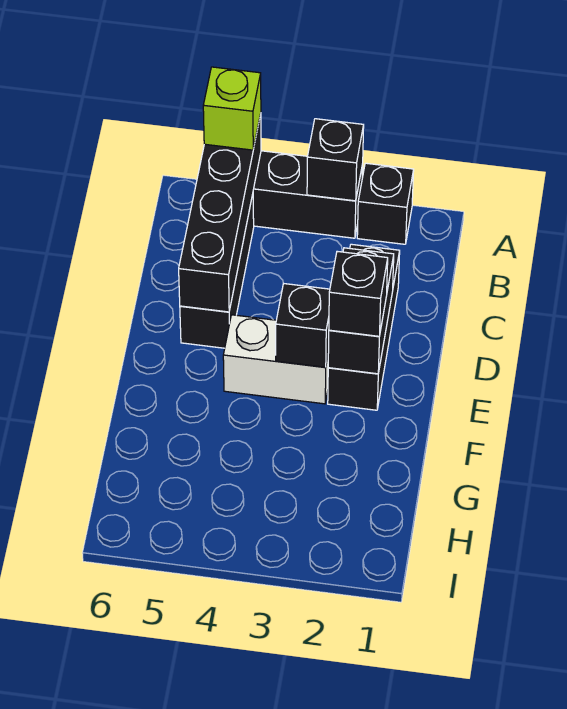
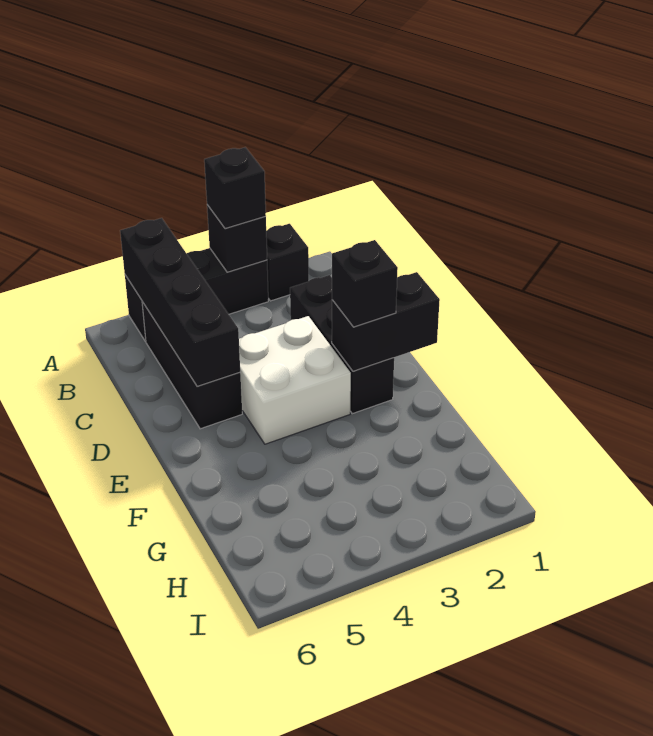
lime brick A5 level 3 -> none
black brick D2:E2 level 2 -> black brick E1:E2 level 2
white brick E3:E4 level 1 -> white brick D3:E4 level 1
black brick E3 level 2 -> black brick A3 level 3

